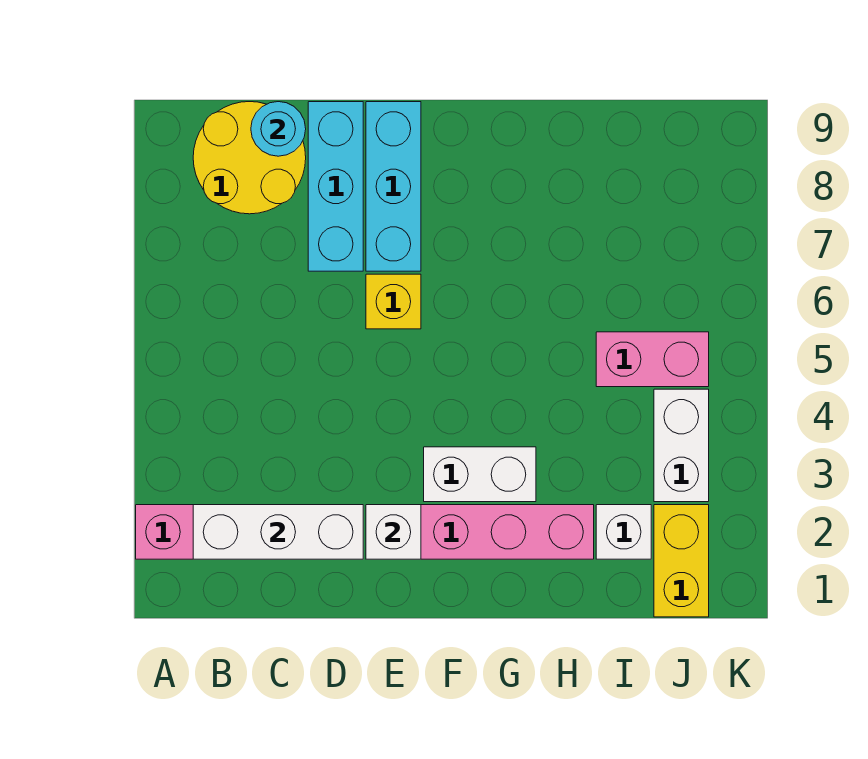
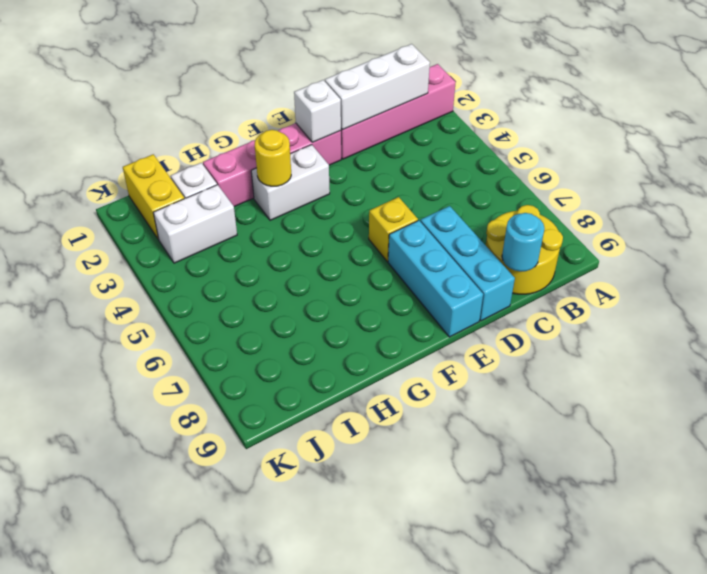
none -> yellow round brick G3 level 2
pink brick I5:J5 level 1 -> none
white brick J3:J4 level 1 -> white brick I3:J3 level 1

